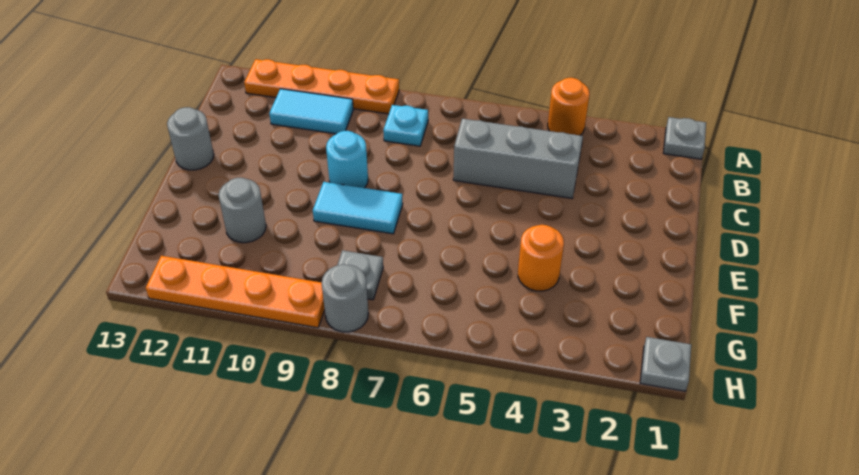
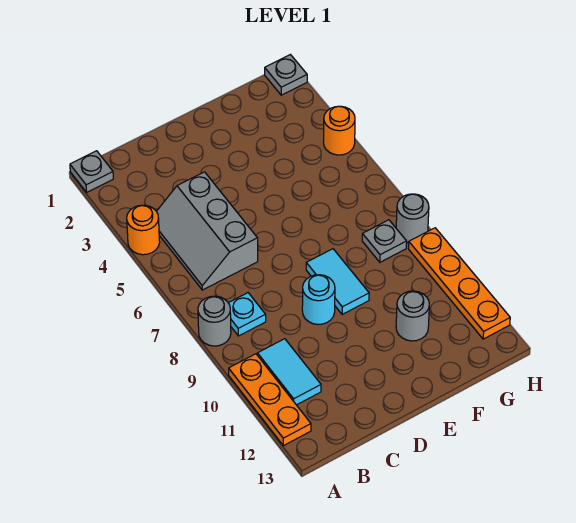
orange plate A9:A12 level 1 -> orange plate A10:A12 level 1
grey round brick D13 level 1 -> grey round brick A8 level 1
orange round brick F4 level 1 -> orange round brick H4 level 1

